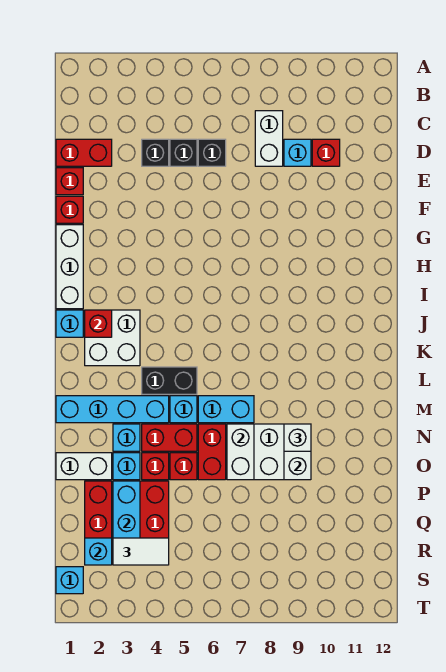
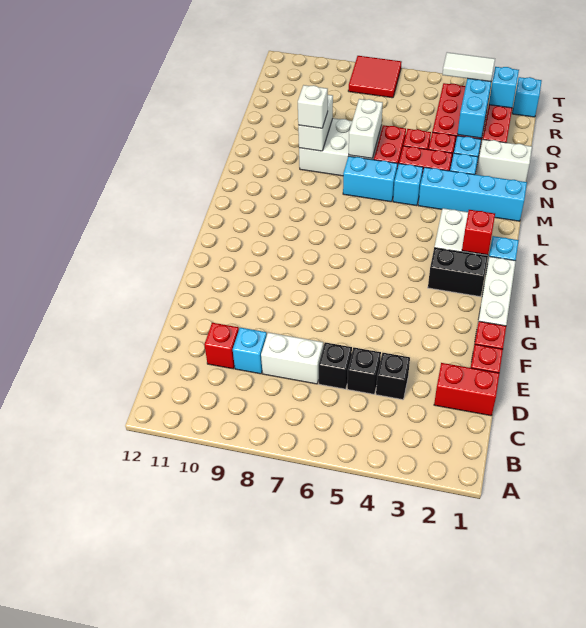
white brick C8:D8 level 1 -> white brick D7:D8 level 1
black brick L4:L5 level 1 -> black brick I2:I3 level 1
none -> red tile S7:T8 level 1

